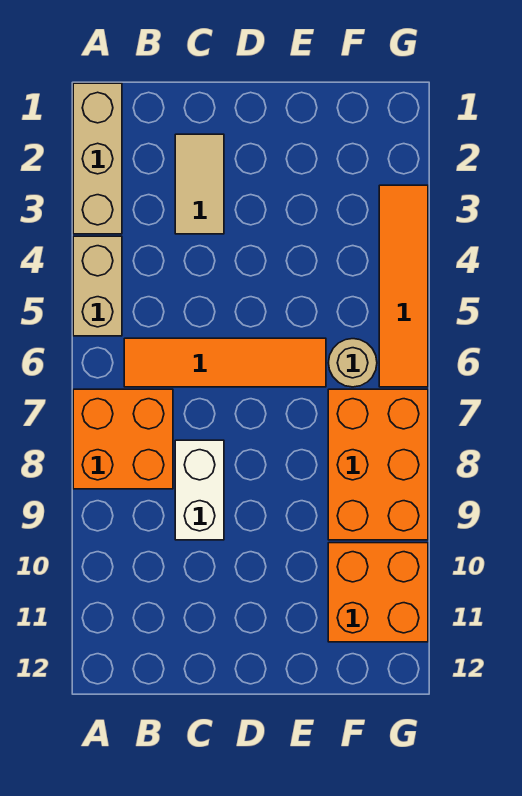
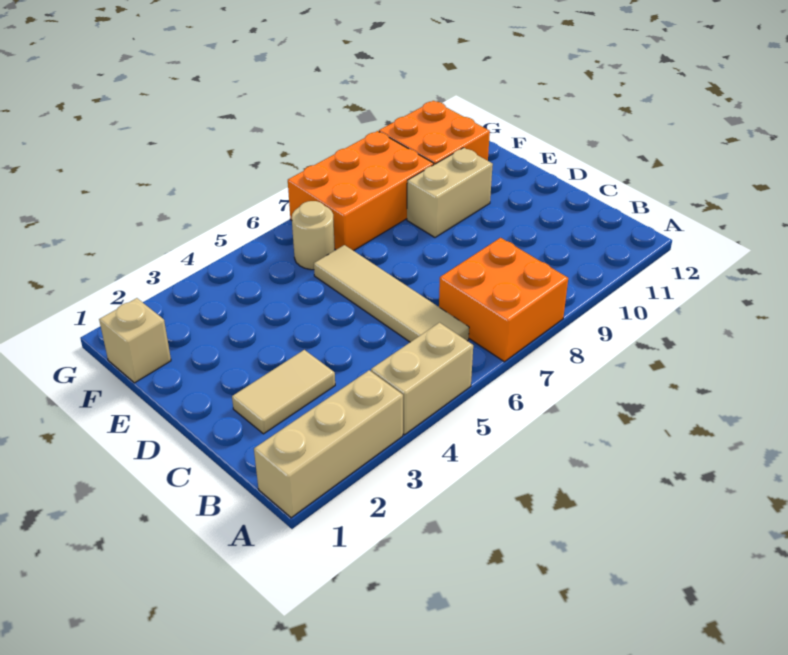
orange tile B6:E6 level 1 -> tan tile B6:E6 level 1
white brick C8:C9 level 1 -> none
none -> tan brick E9:E10 level 1
none -> tan brick F1 level 1
orange tile G3:G6 level 1 -> none

